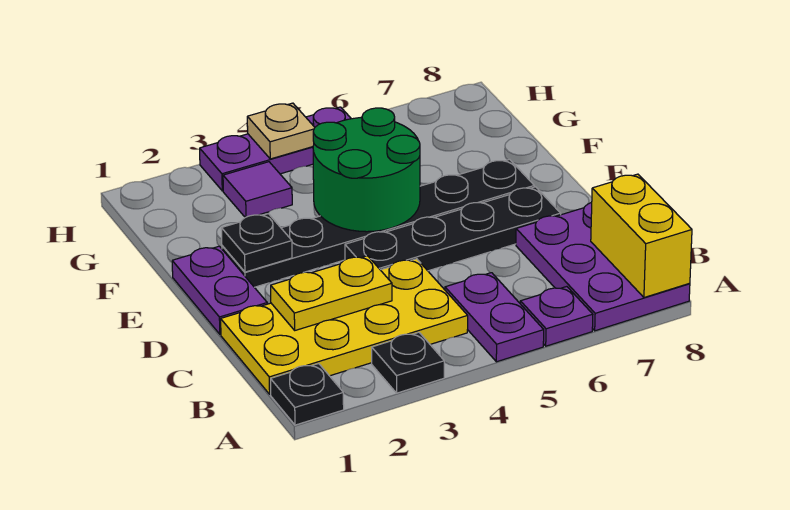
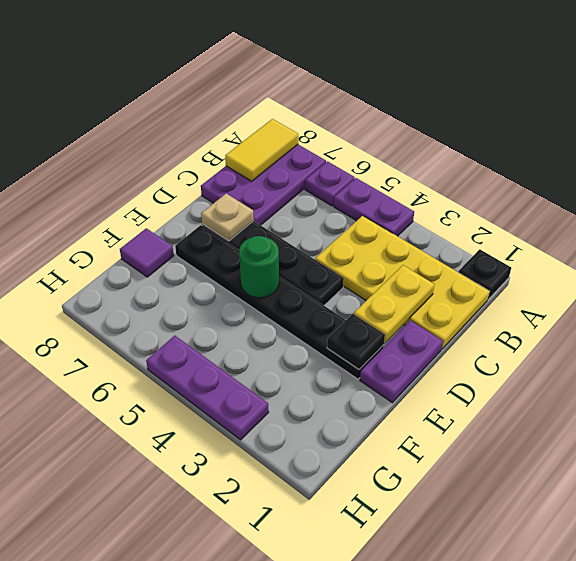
black plate A3 level 1 -> none
purple plate A5:B5 level 1 -> purple plate A4:A5 level 1
yellow brick A8:B8 level 2 -> yellow tile A8:B8 level 2
yellow plate C2:C3 level 2 -> yellow plate C2:D2 level 2
green round brick E4:F5 level 2 -> green round brick E5 level 2
purple tile G3 level 1 -> purple tile F8 level 1
tan plate H4 level 2 -> tan plate D7 level 2

